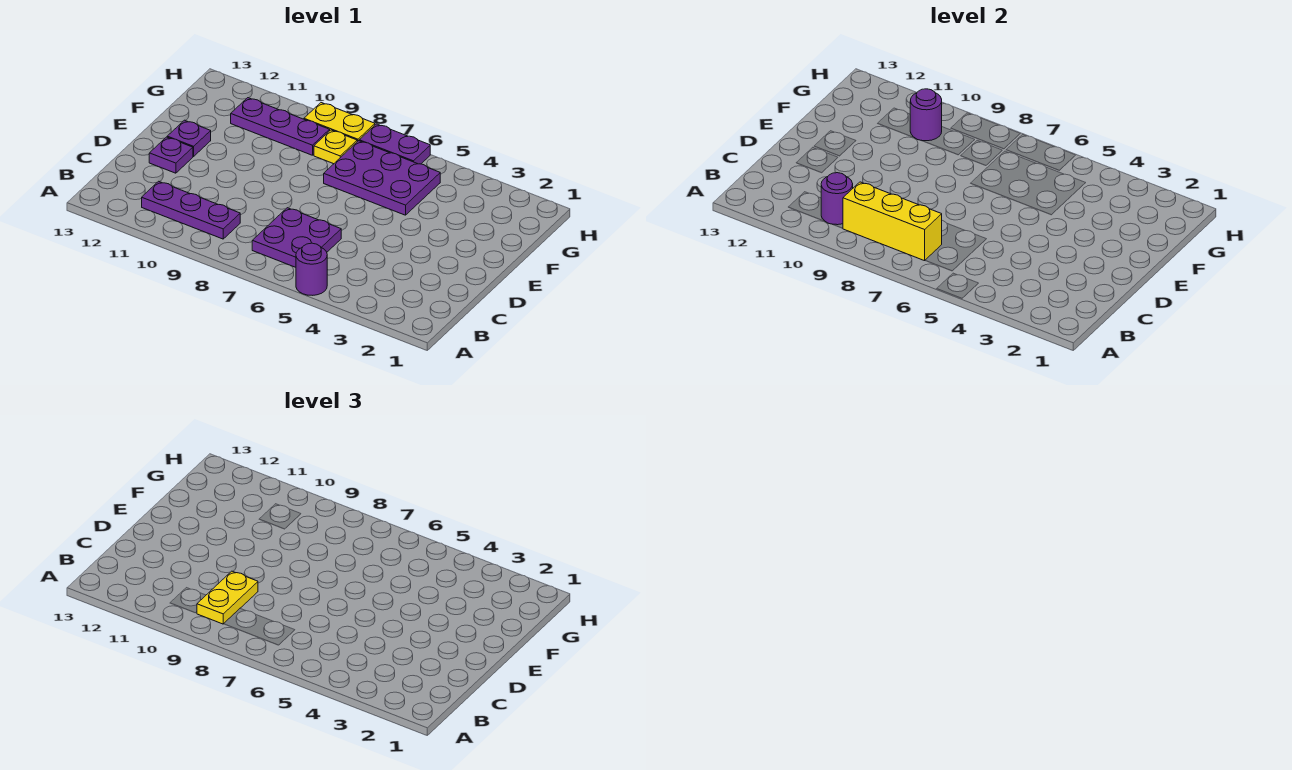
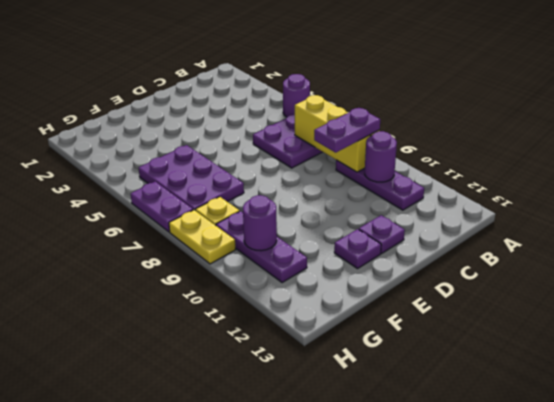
yellow plate B9:C9 level 3 -> purple plate B9:C9 level 3

